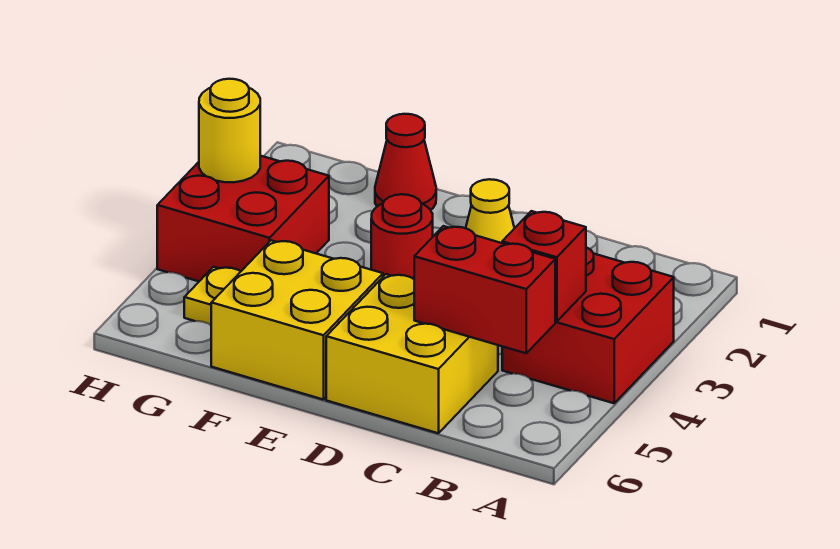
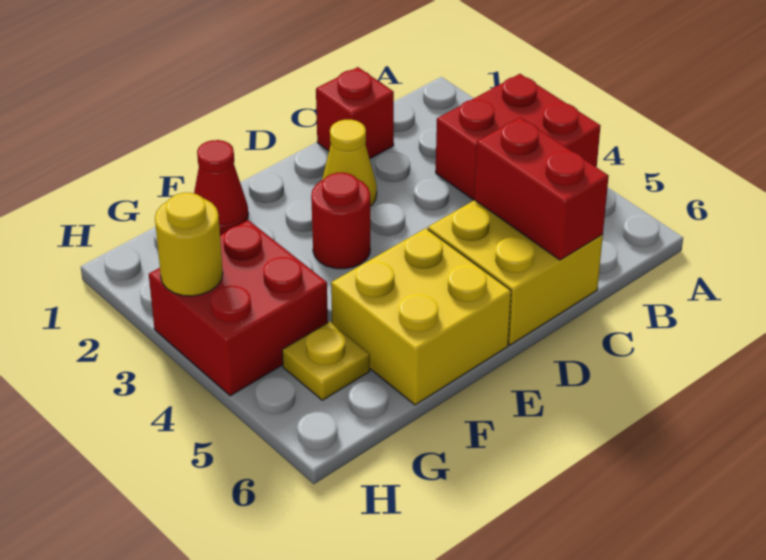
red brick B4 level 2 -> red brick C1 level 1
red brick B5:C5 level 2 -> red brick C5:C6 level 2

